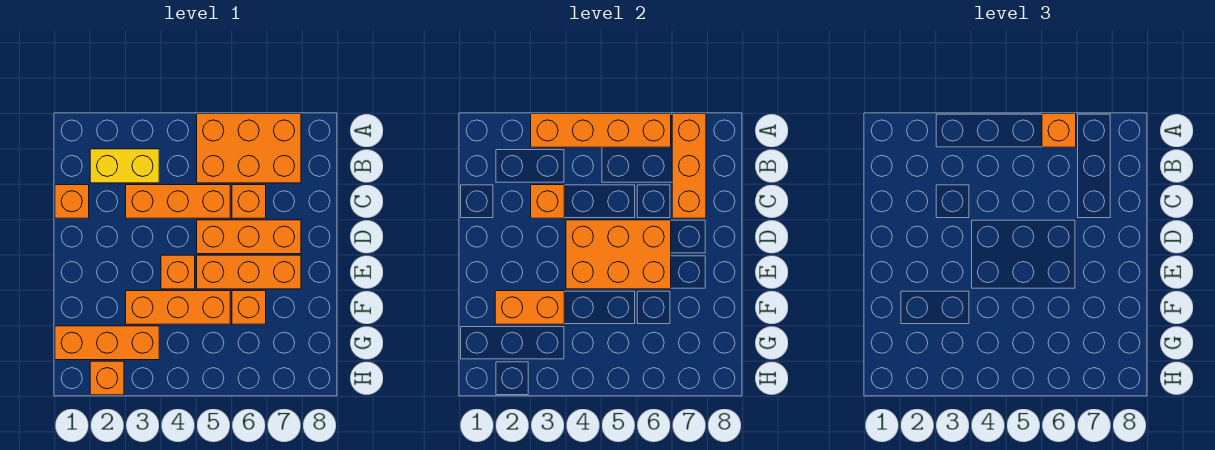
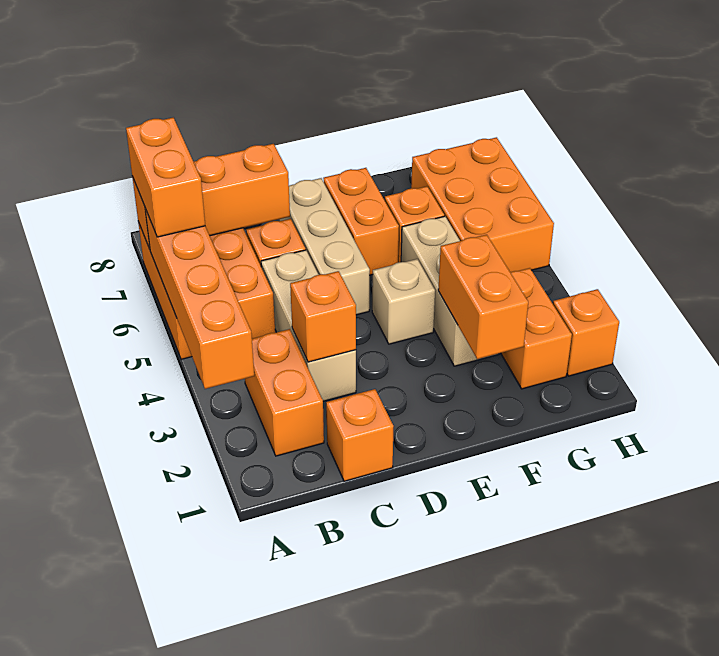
orange brick A6 level 3 -> orange brick A6:A7 level 3
yellow brick B2:B3 level 1 -> orange brick B2:B3 level 1
orange brick C3:C5 level 1 -> tan brick C3:C5 level 1
orange brick D4:E6 level 2 -> orange brick G5:H7 level 1
orange brick D5:D7 level 1 -> tan brick D5:D7 level 1
orange brick E4 level 1 -> tan brick E4 level 1
orange brick E5:E7 level 1 -> orange brick E6:E7 level 1
orange brick F3:F5 level 1 -> tan brick F3:F5 level 1
orange brick G1:G3 level 1 -> orange brick G2:G3 level 1

